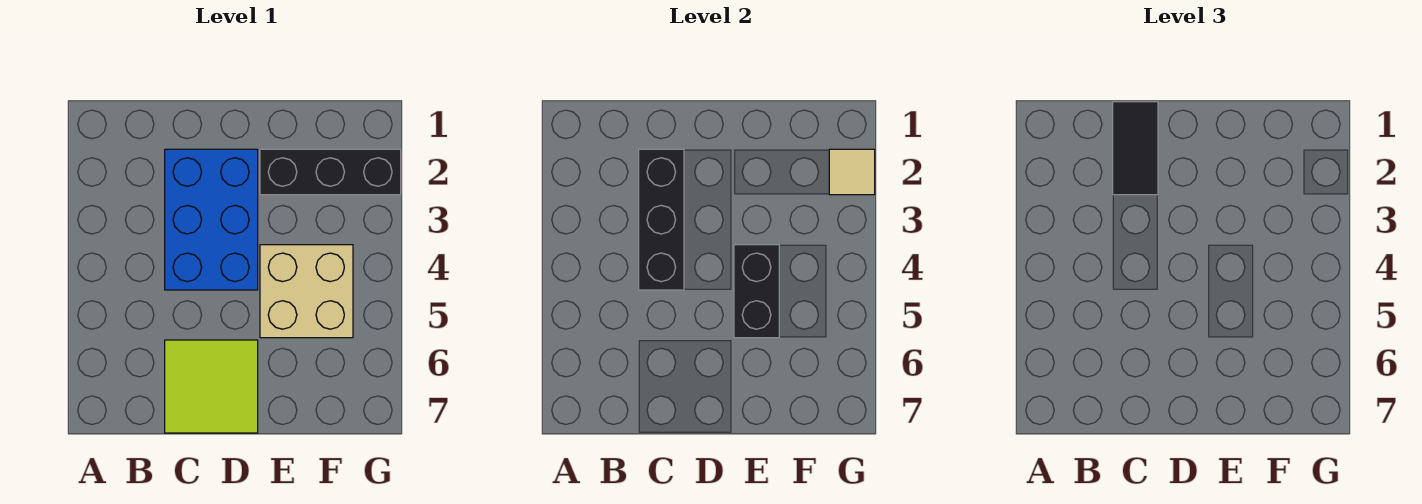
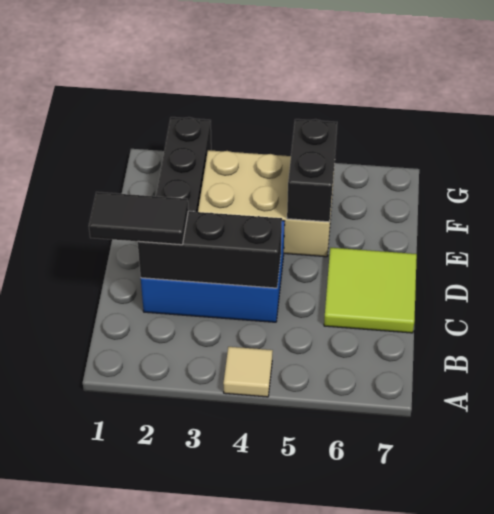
tan brick E4:F5 level 1 -> tan brick E3:F5 level 1
black brick E4:E5 level 2 -> black brick E5:F5 level 2
tan tile G2 level 2 -> tan tile A4 level 1

